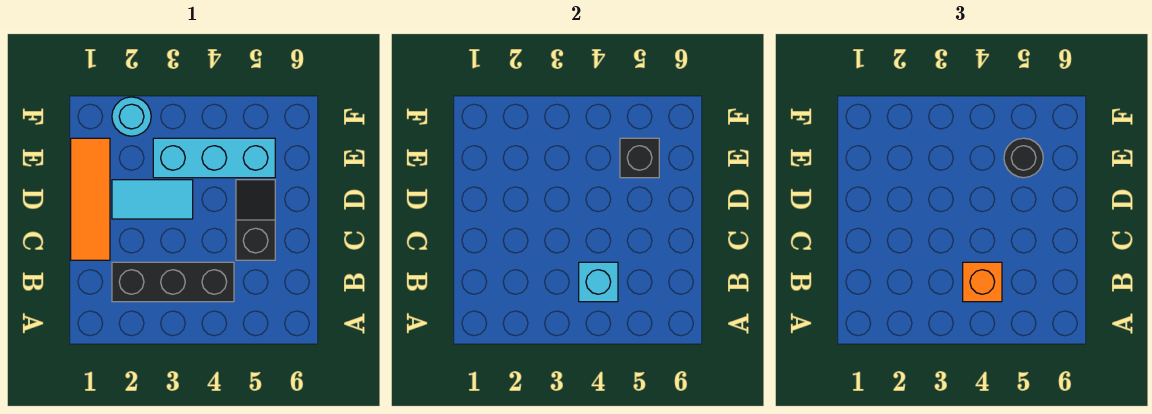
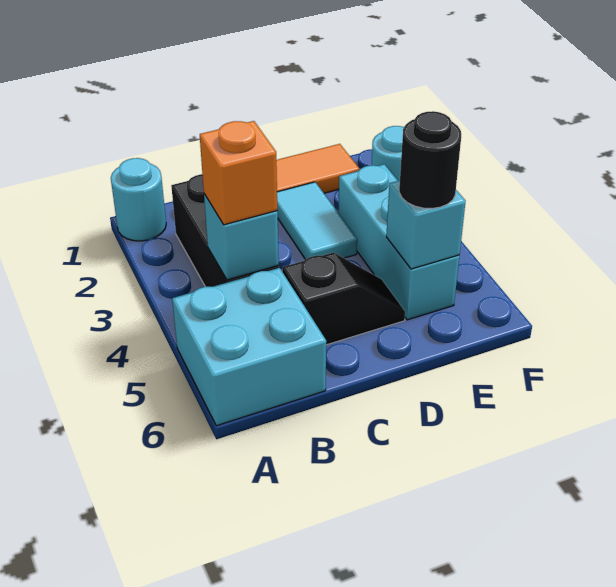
none -> cyan round brick A1 level 1
none -> cyan brick A5:B6 level 1
black brick E5 level 2 -> cyan brick E5 level 2

